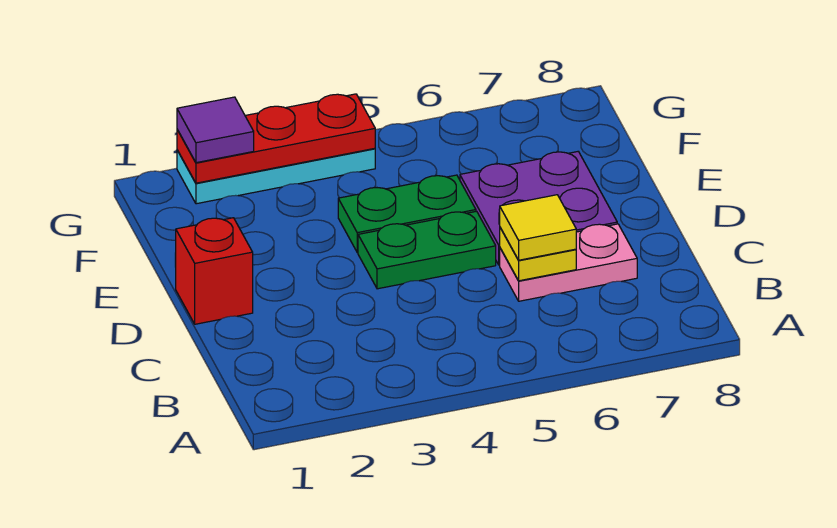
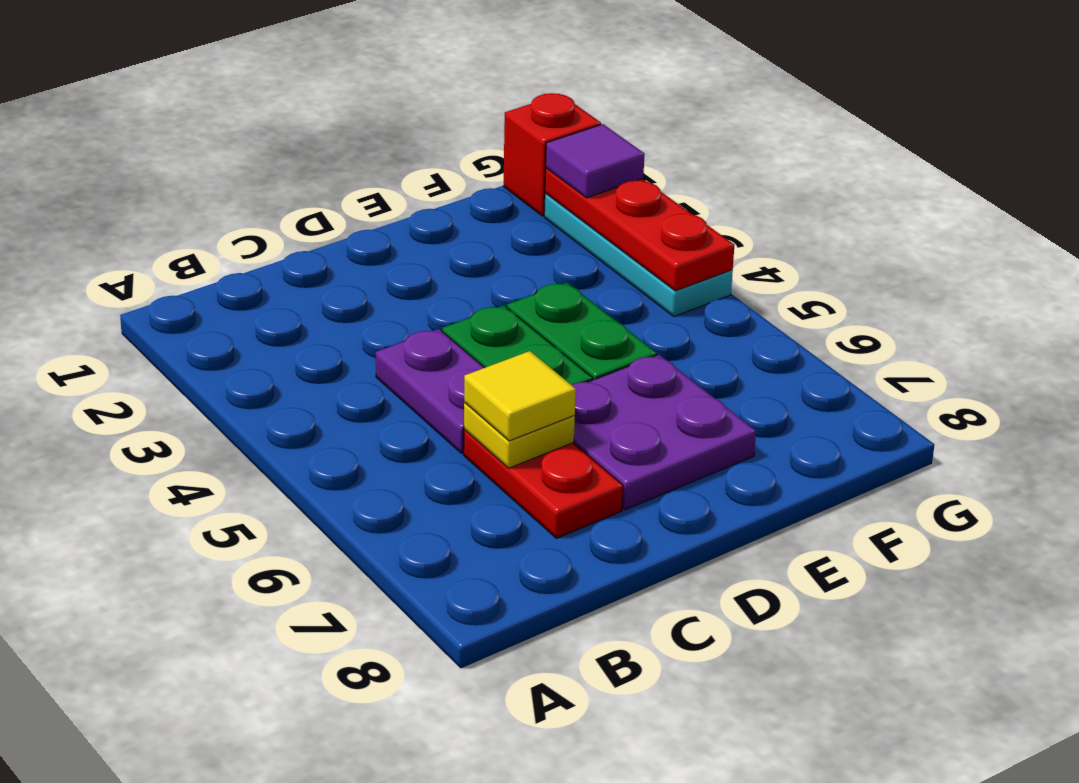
none -> purple plate C4:C5 level 1
pink plate C6:C7 level 1 -> red plate C6:C7 level 1
red brick D1 level 1 -> red brick G1 level 1

